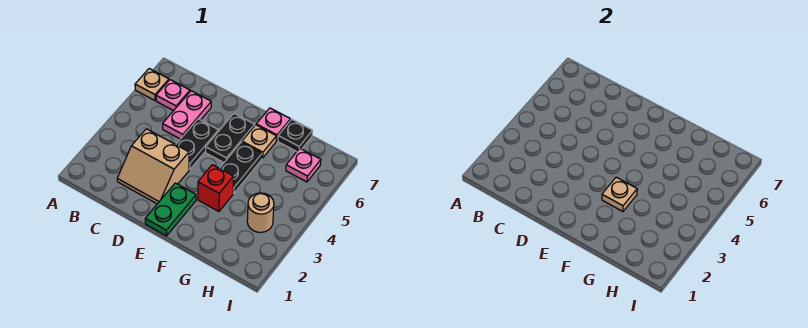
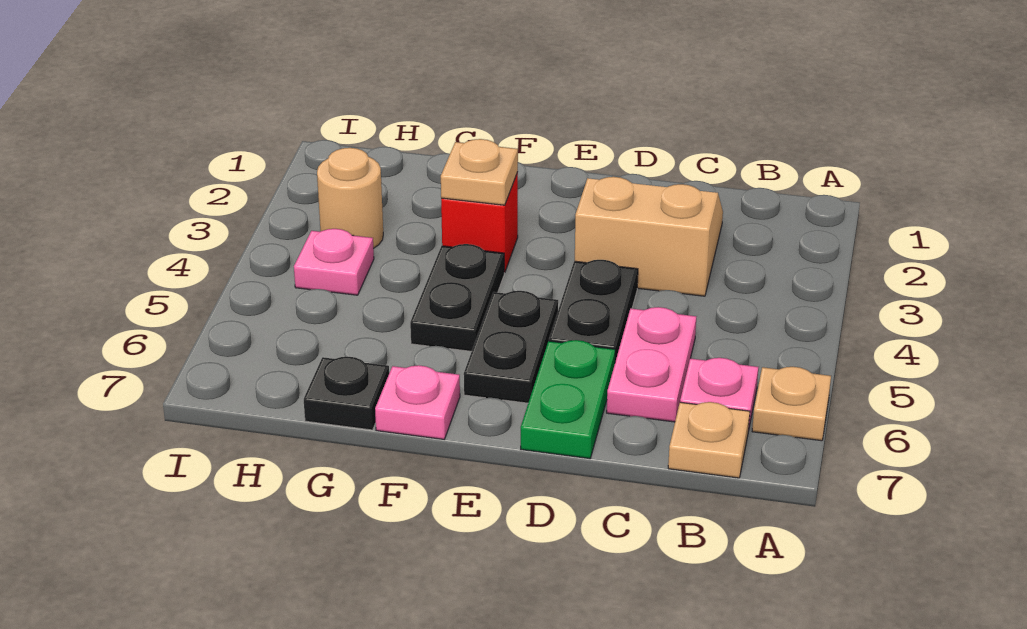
green plate E1:E2 level 1 -> green plate D6:D7 level 1
tan plate F6 level 1 -> tan plate B7 level 1
pink plate H6 level 1 -> pink plate H4 level 1

